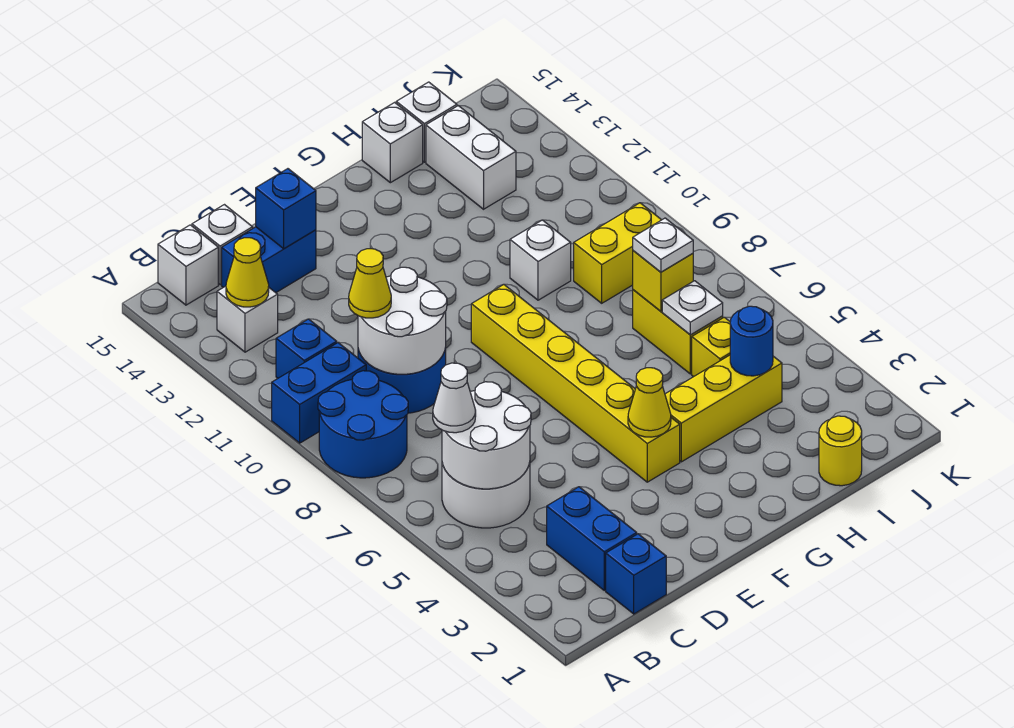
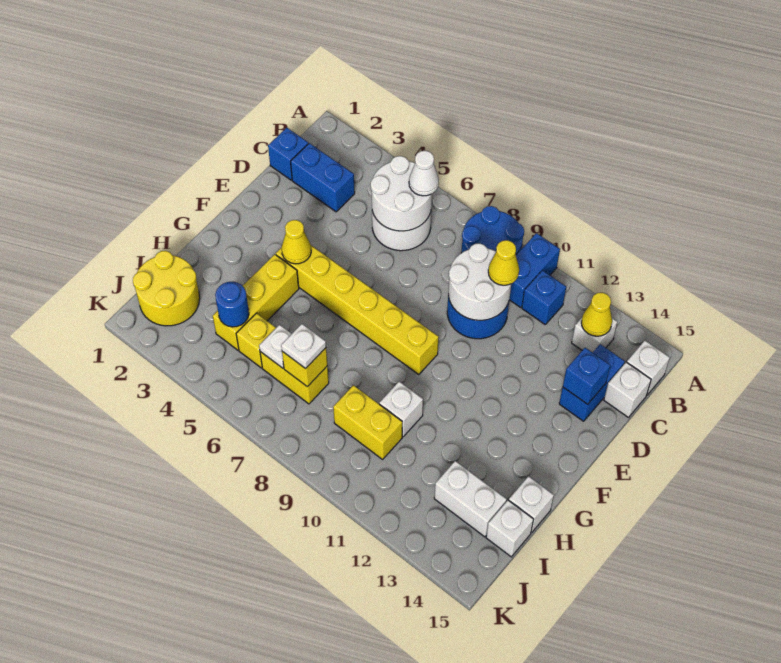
yellow round brick I1 level 1 -> yellow round brick I1:J2 level 1
yellow brick I9:J9 level 1 -> yellow brick I9:I10 level 1

